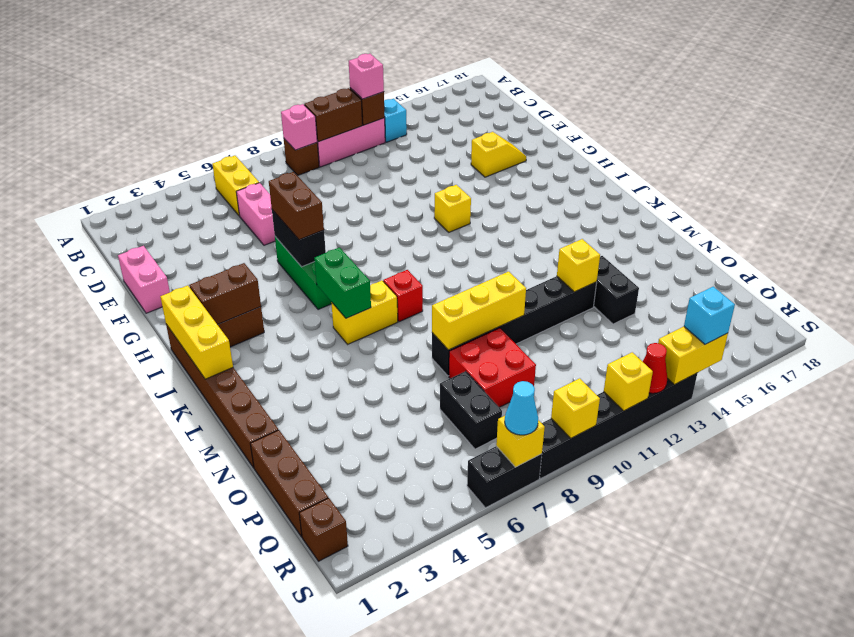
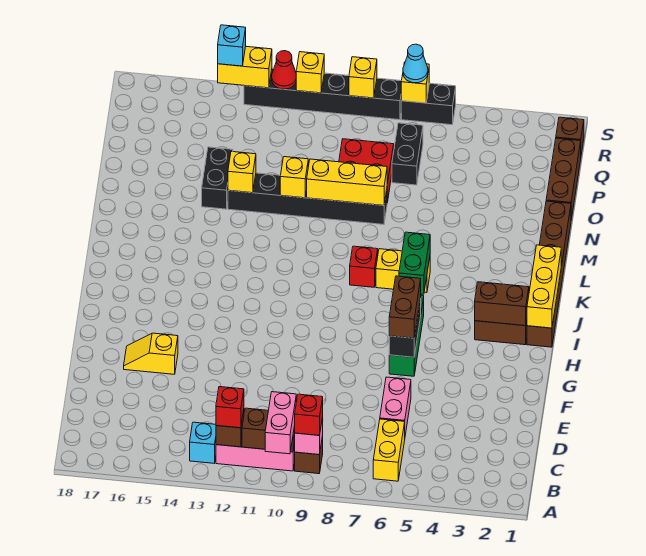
none -> red brick B9 level 3
pink brick B12 level 3 -> red brick B12 level 3
pink brick E1:F1 level 1 -> pink brick A10:B10 level 3
yellow brick H12 level 1 -> yellow brick N11 level 2

